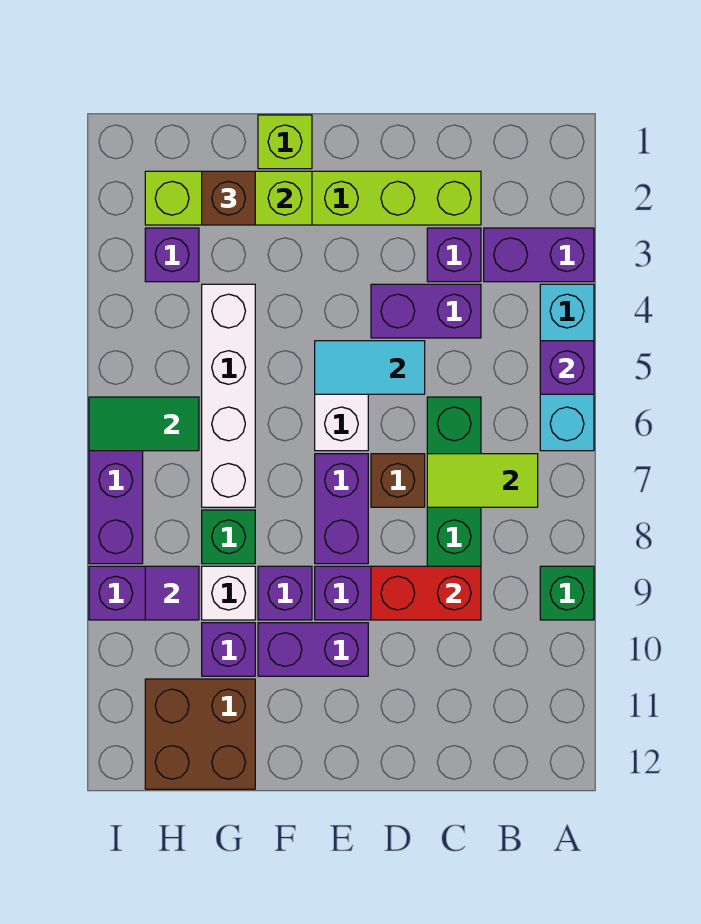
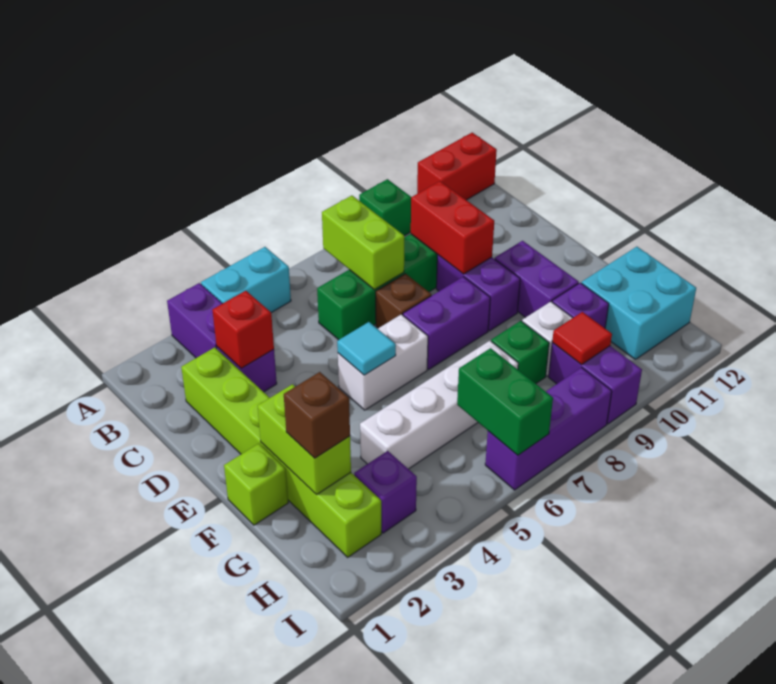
cyan brick A4:A6 level 1 -> cyan brick A4:A5 level 1
purple brick A5 level 2 -> none
none -> red brick A11:A12 level 1
lime tile B7:C7 level 2 -> lime brick B7:C7 level 2
none -> red brick C3 level 2
purple brick C4:D4 level 1 -> none
cyan tile D5:E5 level 2 -> cyan tile E5 level 2
lime brick F2:H2 level 2 -> lime brick F2:G2 level 2
purple brick F9 level 1 -> none
brown brick G11:H12 level 1 -> cyan brick G11:H12 level 1
green tile H6:I6 level 2 -> green brick H6:I6 level 2
purple tile H9 level 2 -> red tile H9 level 2

